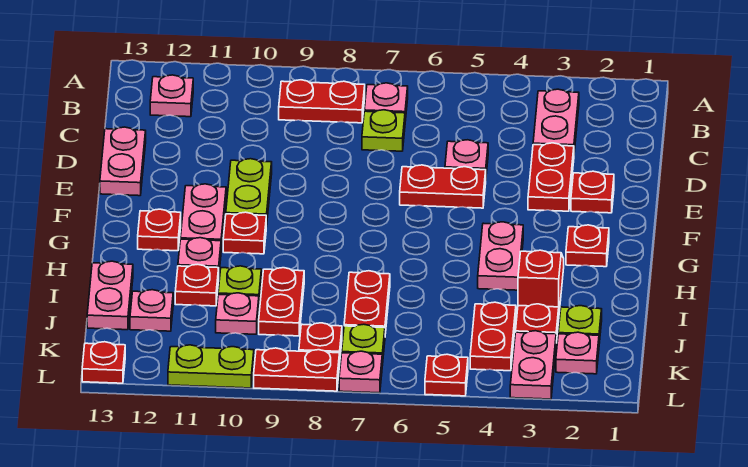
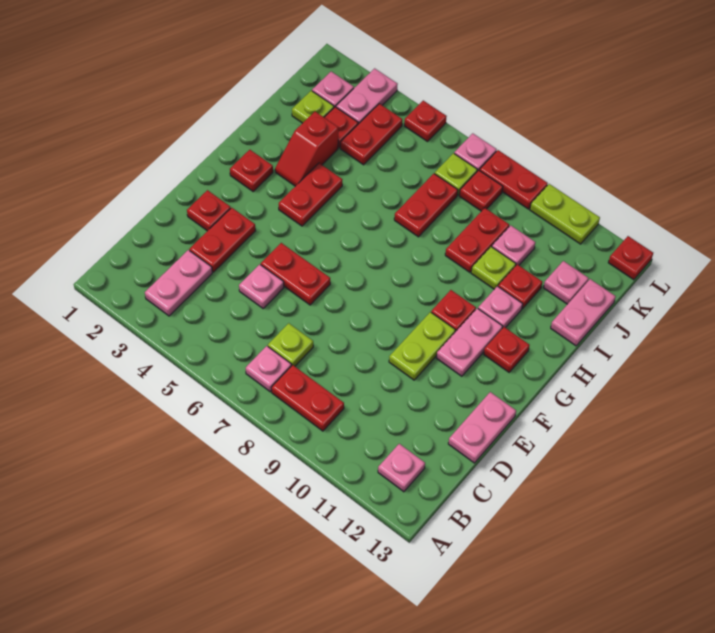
pink plate G4:H4 level 1 -> red plate G4:H4 level 1

